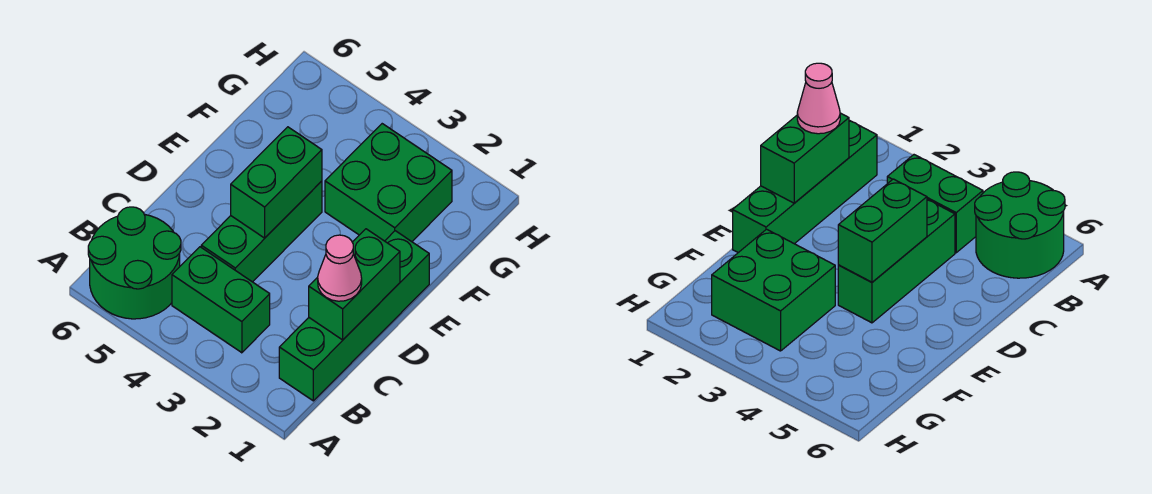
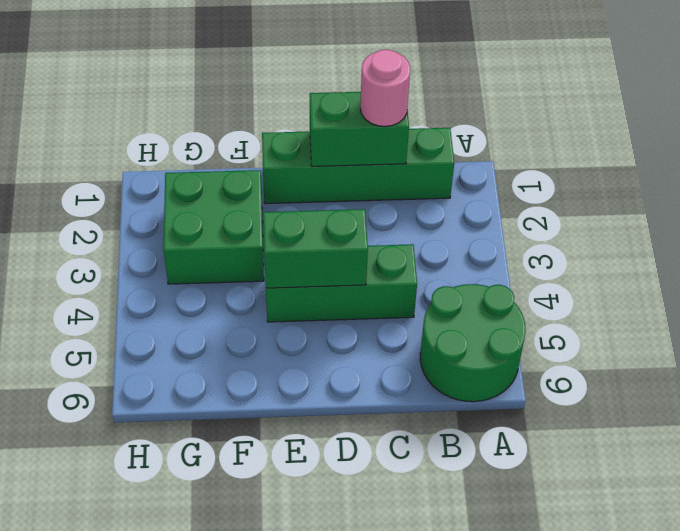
green brick B3:B4 level 1 -> none
pink cone C1 level 3 -> pink round brick C1 level 3

